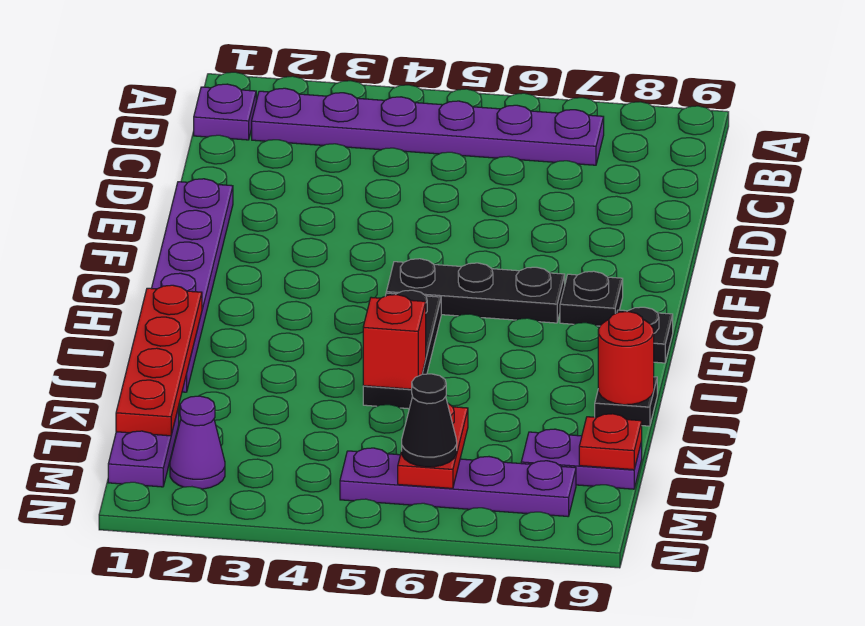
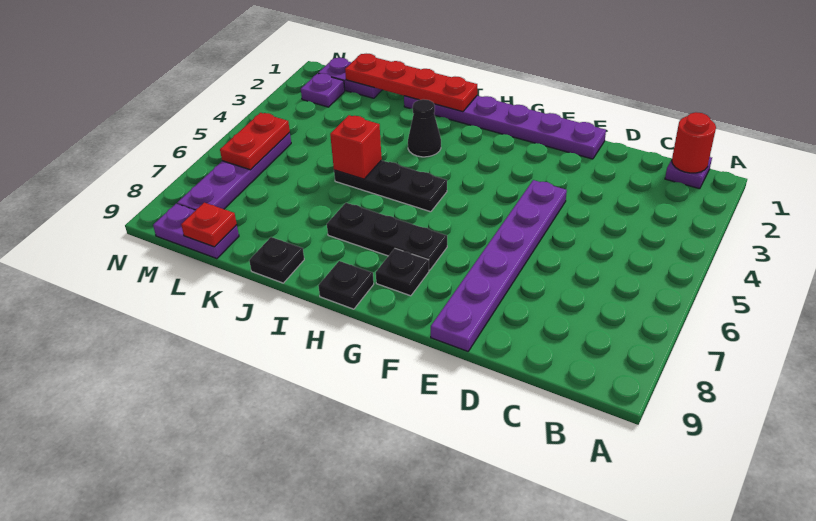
purple plate B2:B7 level 1 -> purple plate E4:E9 level 1
black plate G5:G7 level 1 -> black plate G7:I7 level 1
red round brick J9 level 2 -> red round brick B1 level 2
red plate L6:M6 level 2 -> red plate M5:M6 level 2
purple plate L8:L9 level 1 -> purple plate L9:M9 level 1
purple cone M2 level 1 -> purple plate M2 level 1
black cone M6 level 3 -> black cone I3 level 1

